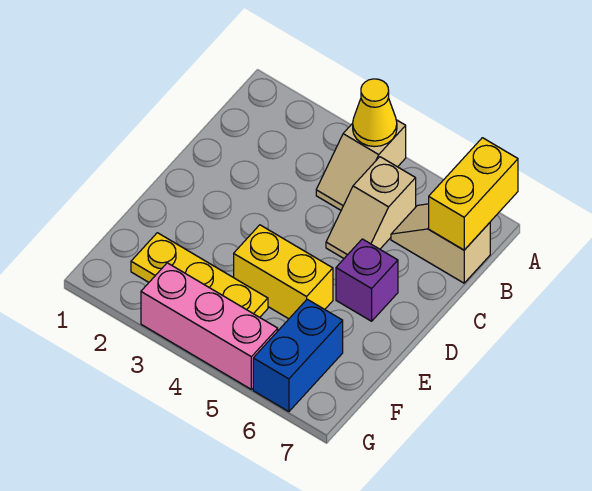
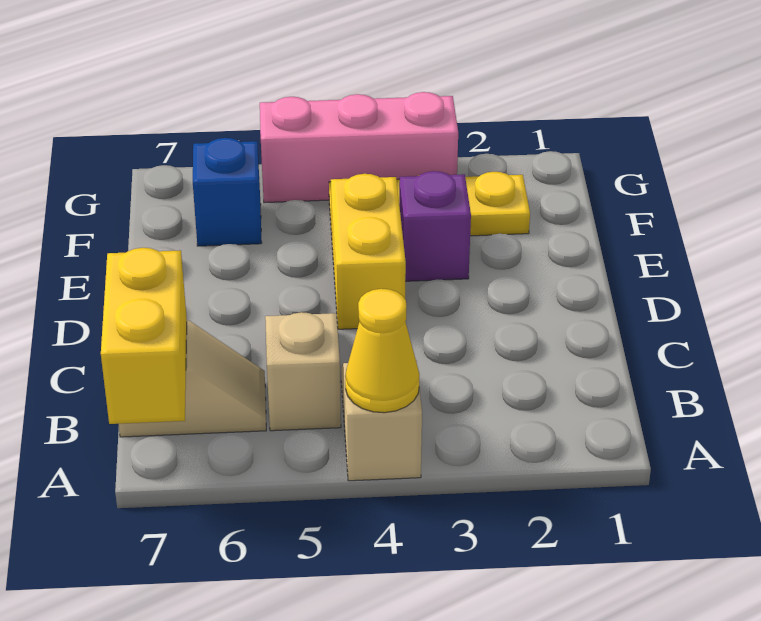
purple brick D6 level 1 -> purple brick E3 level 1
yellow brick E4:E5 level 1 -> yellow brick D4:E4 level 1
blue brick F6:G6 level 1 -> blue brick F6 level 1

